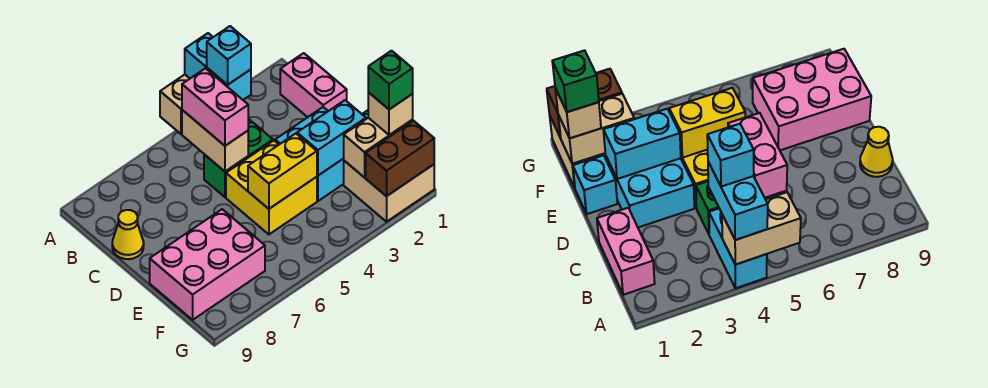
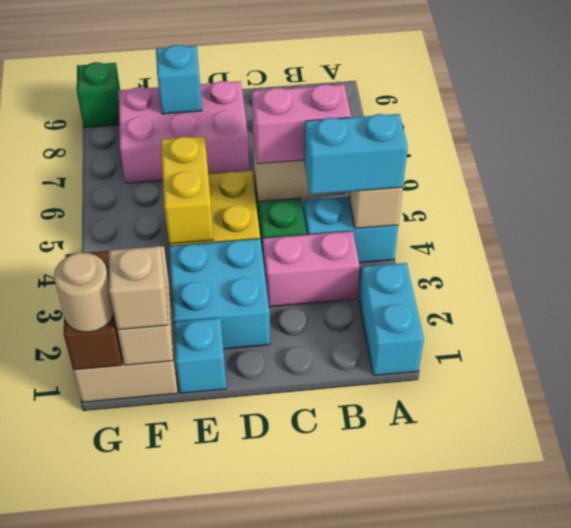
pink brick B1:C1 level 1 -> pink brick B3:C3 level 1
cyan brick B4 level 4 -> cyan brick E8 level 2
yellow cone C9 level 1 -> none
cyan brick E2:E3 level 2 -> cyan brick A1:A2 level 1
pink brick E7:F9 level 1 -> pink brick D7:F8 level 1
green brick F1 level 4 -> green brick G9 level 1
none -> tan round brick G1 level 3

